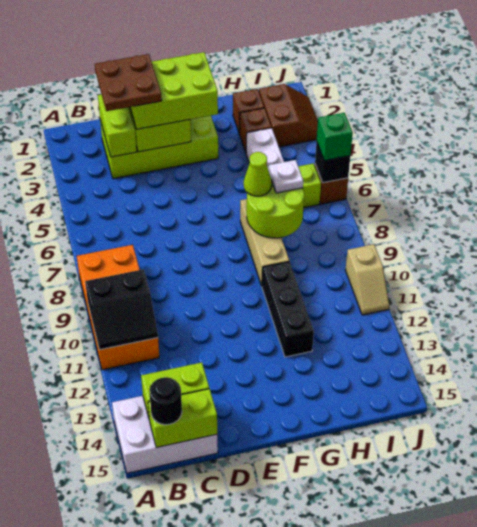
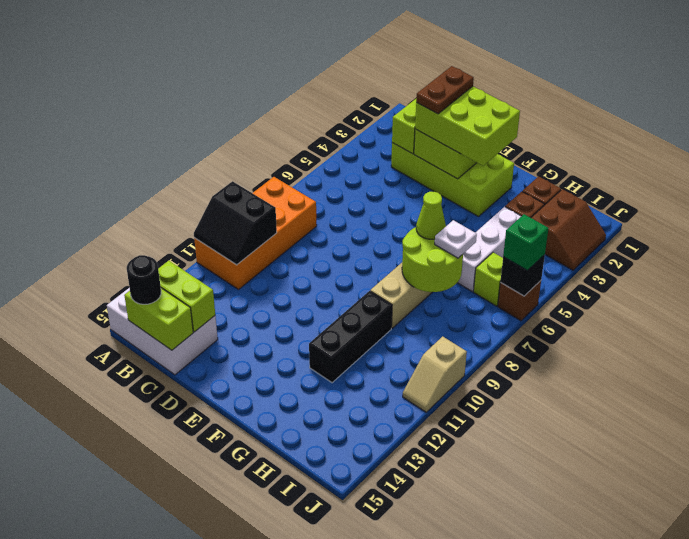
brown plate C2:D3 level 4 -> brown plate D2:D3 level 4

